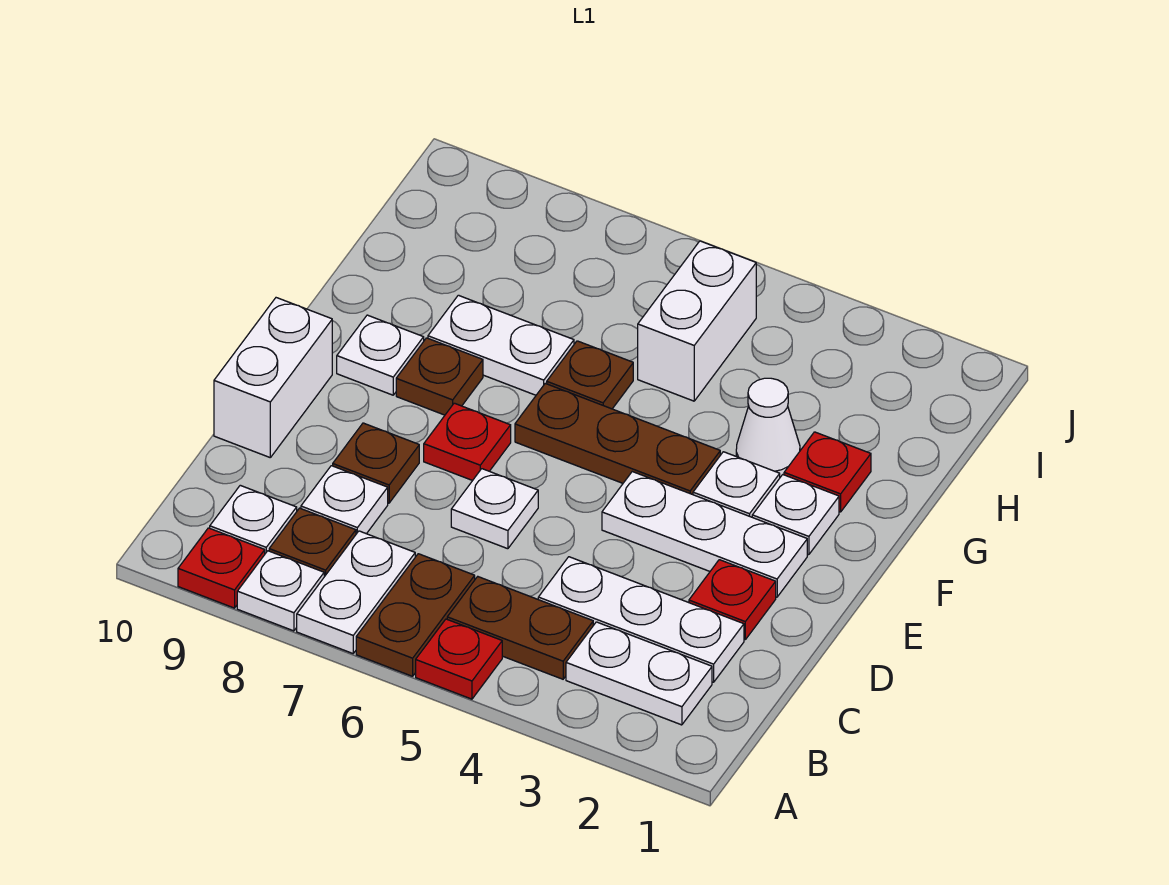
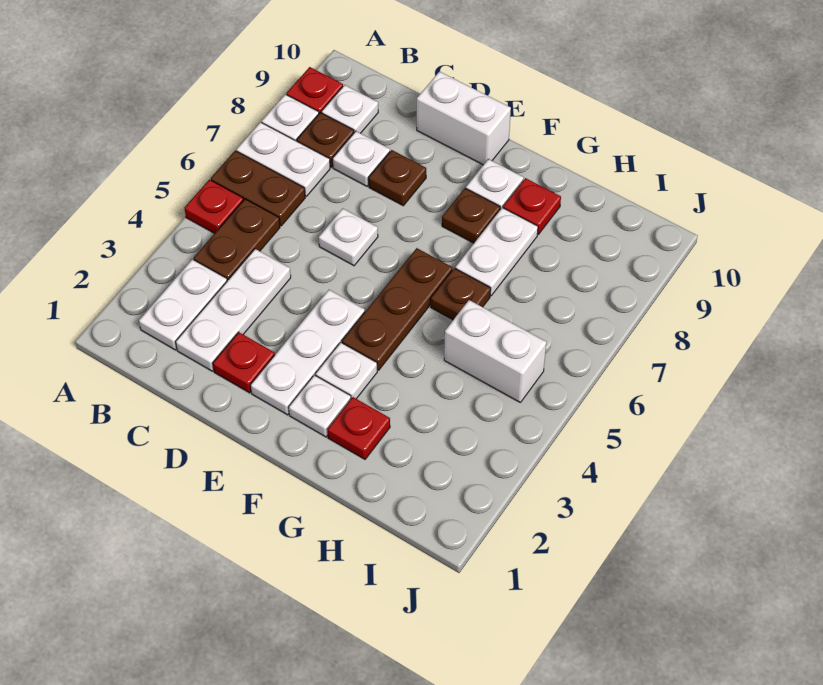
red plate E7 level 1 -> red plate G9 level 1
white cone G3 level 1 -> none

